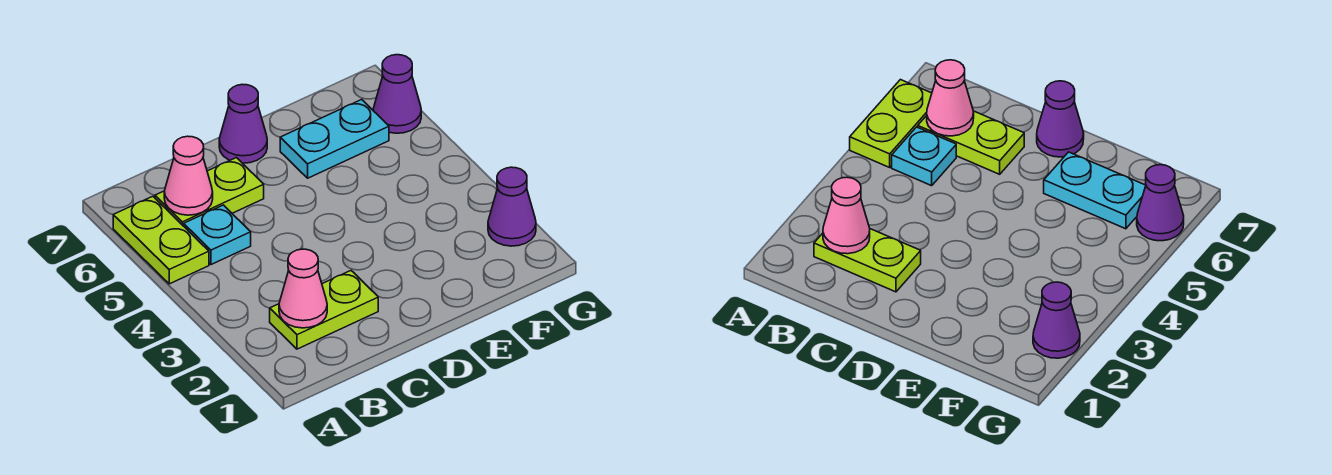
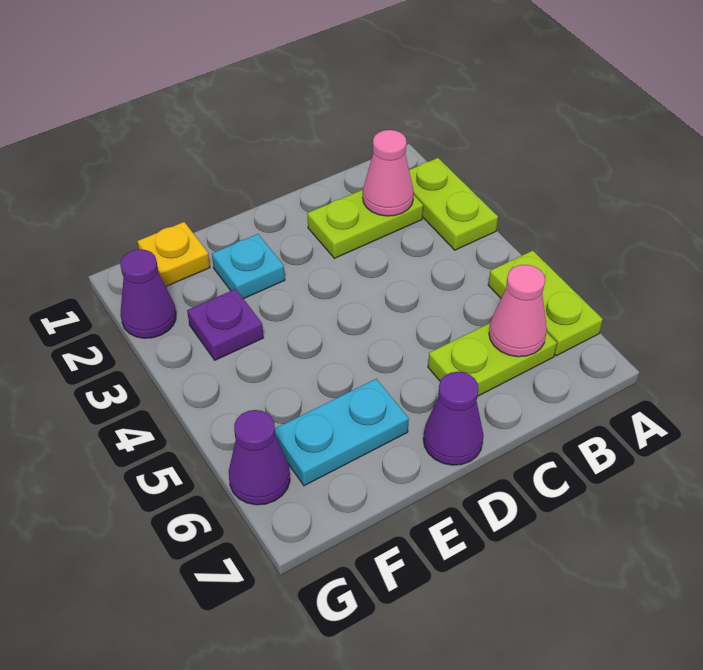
none -> lime plate A2:A3 level 1
cyan plate B5 level 1 -> cyan plate E2 level 1
none -> yellow plate F1 level 1
none -> purple plate F3 level 1

